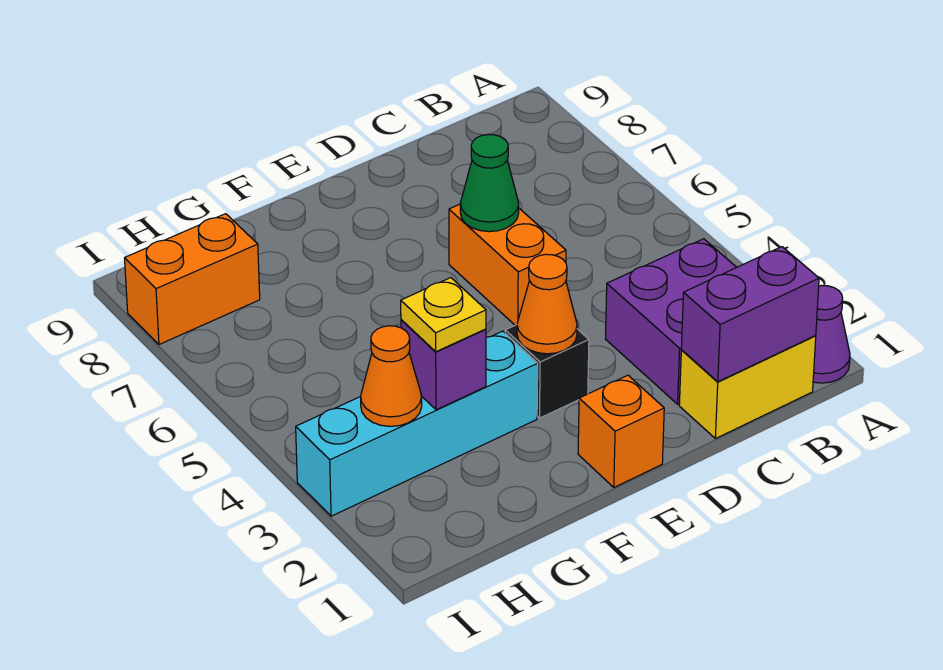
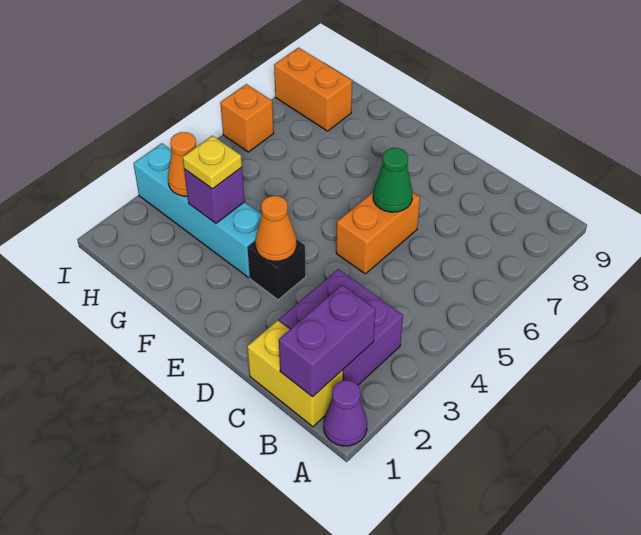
purple brick B1:C1 level 2 -> purple brick B1:B2 level 2
orange brick E1 level 1 -> orange brick I6 level 1

